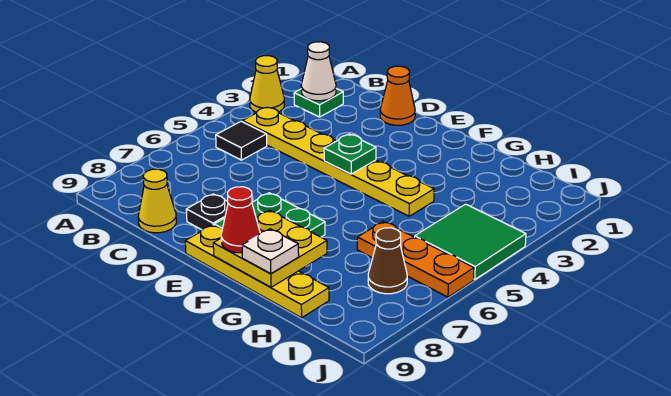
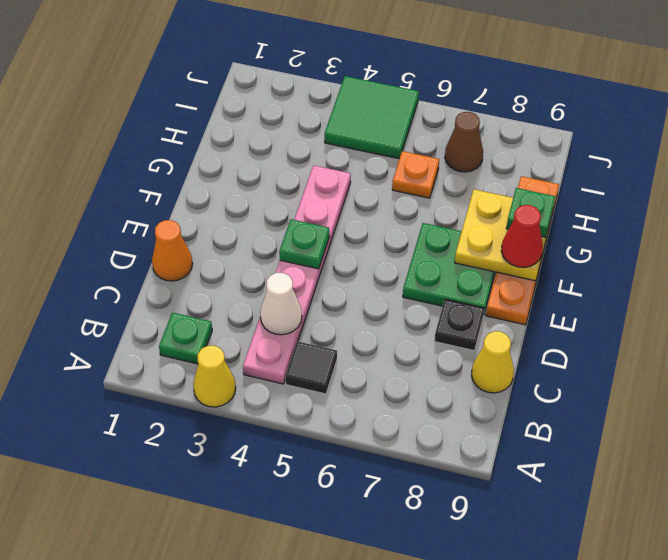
white cone B2 level 2 -> white cone C4 level 2
yellow plate B4:G4 level 1 -> pink plate B4:G4 level 1
yellow plate E9:H9 level 1 -> orange plate E9:H9 level 1
white plate G9 level 3 -> green plate G9 level 3
orange plate H6:J6 level 1 -> orange plate H6 level 1

